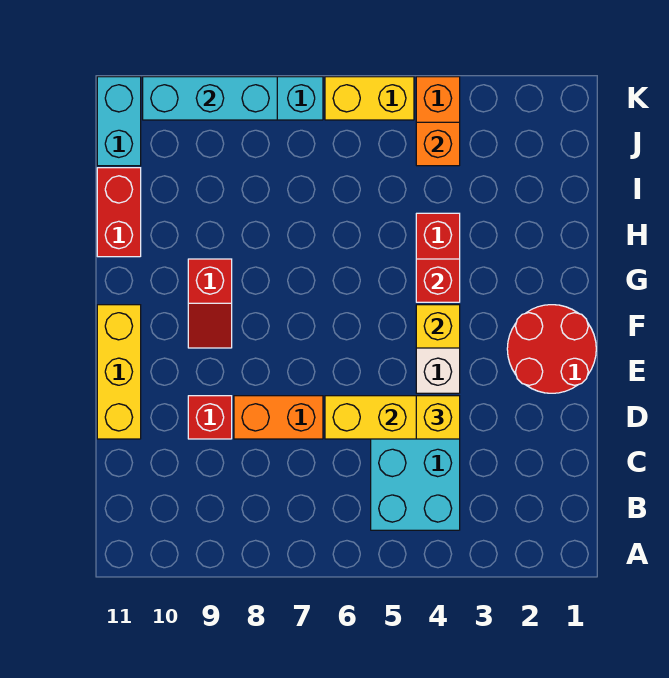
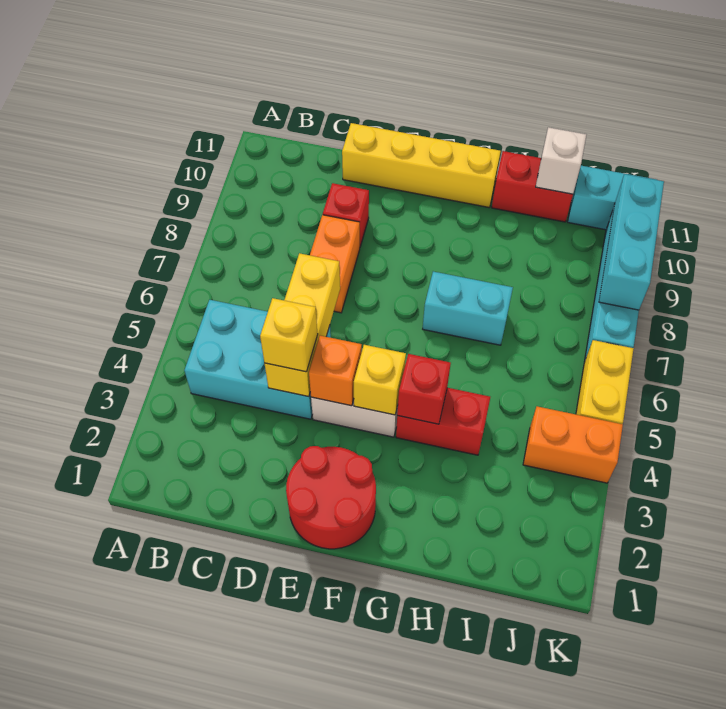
yellow brick D11:F11 level 1 -> yellow brick D11:G11 level 1
red slope F9:G9 level 1 top G -> none
none -> cyan brick G7:H7 level 1
none -> white brick I11 level 2
orange brick J4 level 2 -> orange brick E4 level 2

